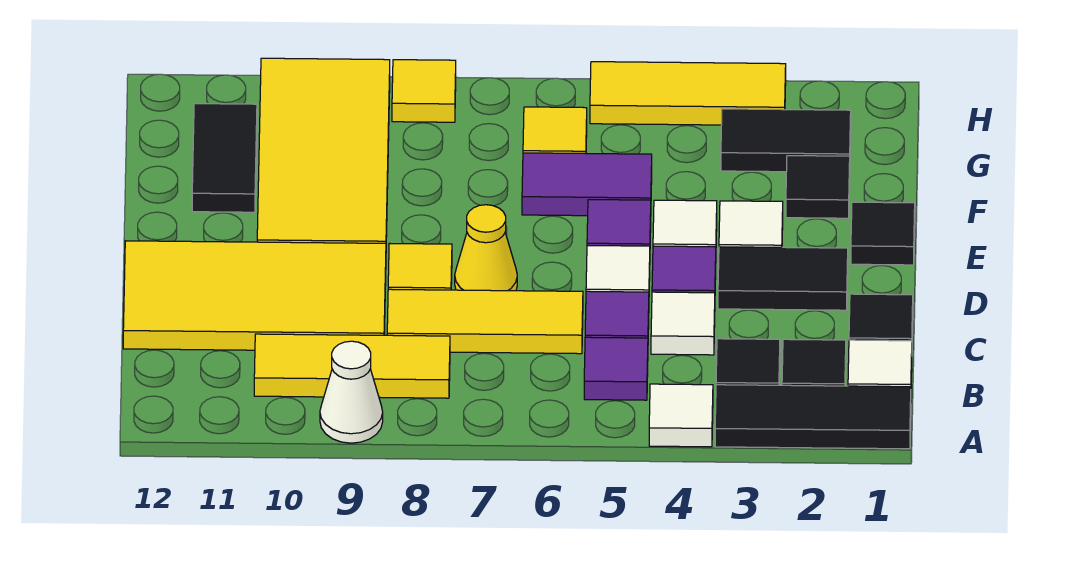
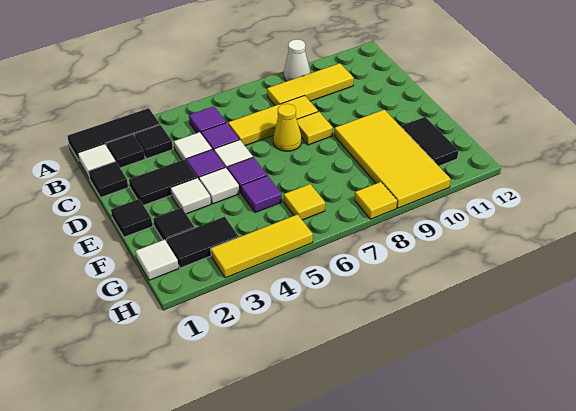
white tile A4 level 1 -> white tile G1 level 1
yellow tile C9:D12 level 1 -> none
purple tile F5:F6 level 1 -> purple tile F5 level 1

